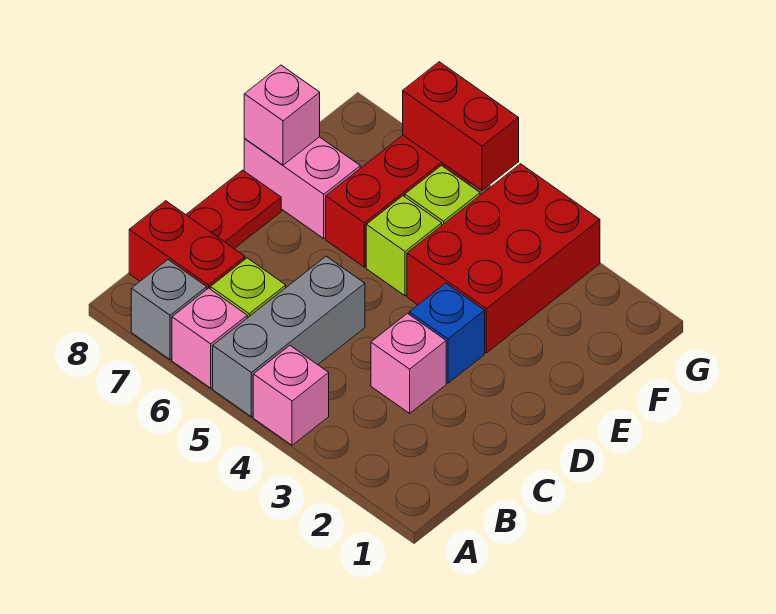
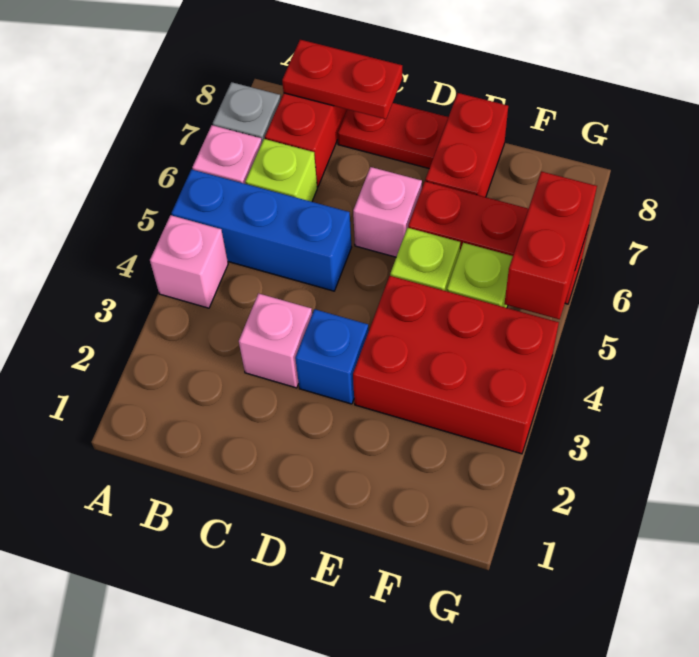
grey brick A5:C5 level 1 -> blue brick A5:C5 level 1
none -> red plate B8:C8 level 2
pink brick E7:E8 level 1 -> red brick E7:E8 level 1
pink brick E8 level 2 -> pink brick D6 level 1

